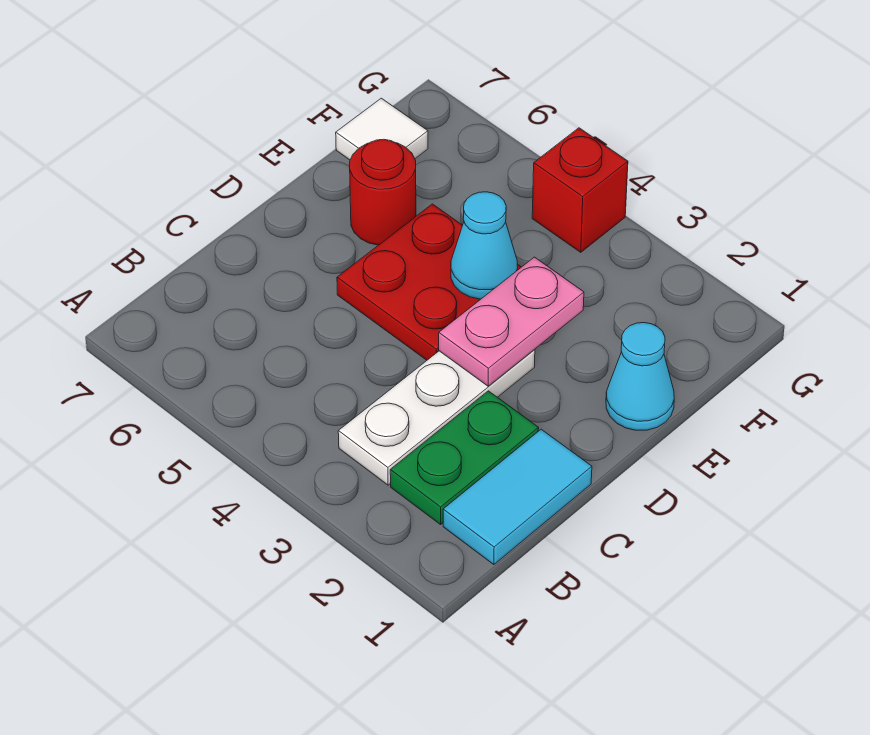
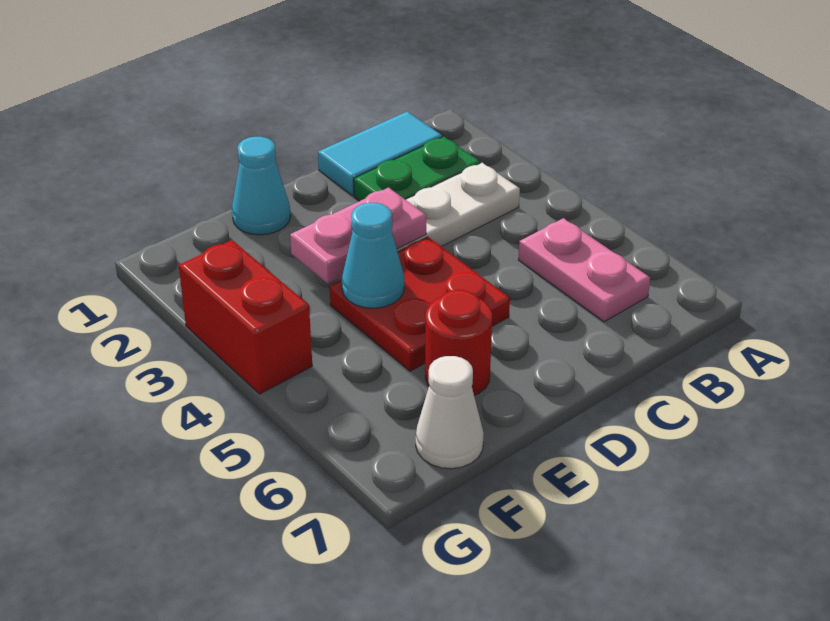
none -> pink plate B5:B6 level 1
white tile F7 level 1 -> white cone F7 level 1
red brick G4 level 1 -> red brick G3:G4 level 1

